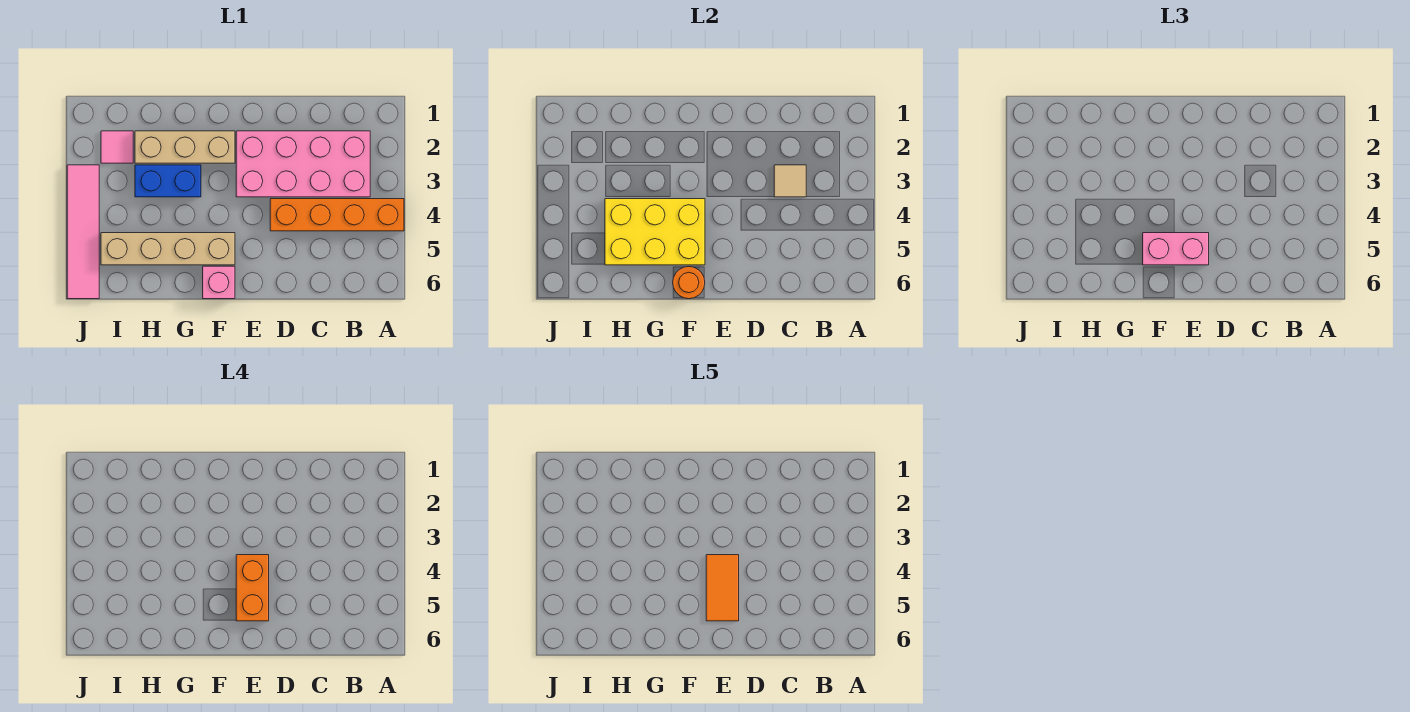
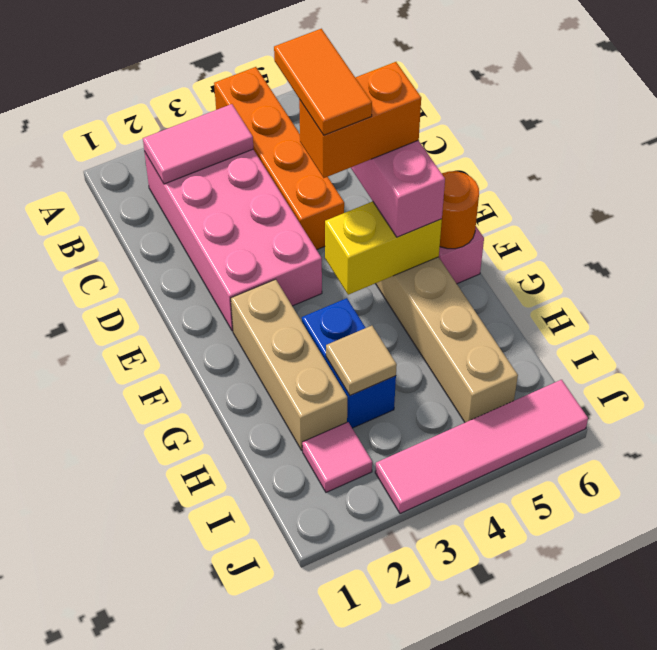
none -> pink tile B2:B3 level 2
tan tile C3 level 2 -> tan tile H3 level 2
orange tile E4:E5 level 5 -> orange tile D4:E4 level 5
yellow brick F4:H5 level 2 -> yellow brick F4:F5 level 2

